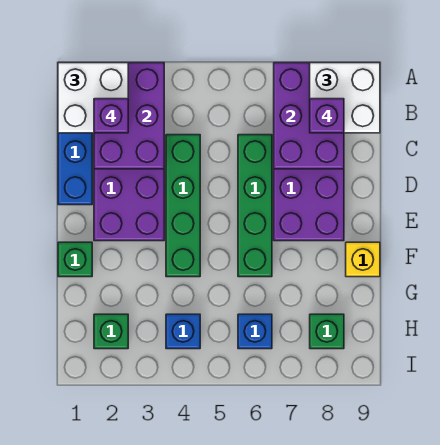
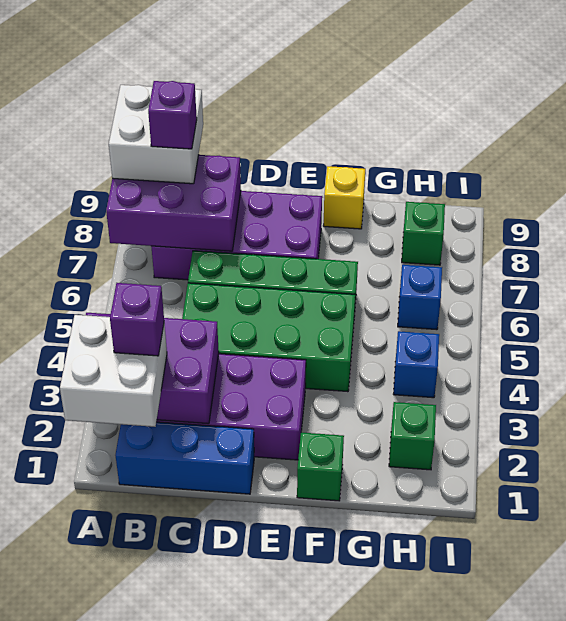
green brick C4:F4 level 1 -> green brick C4:F5 level 1

